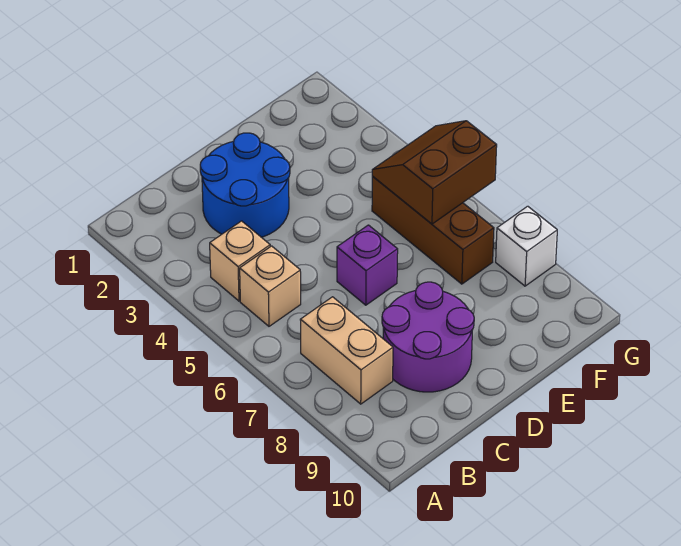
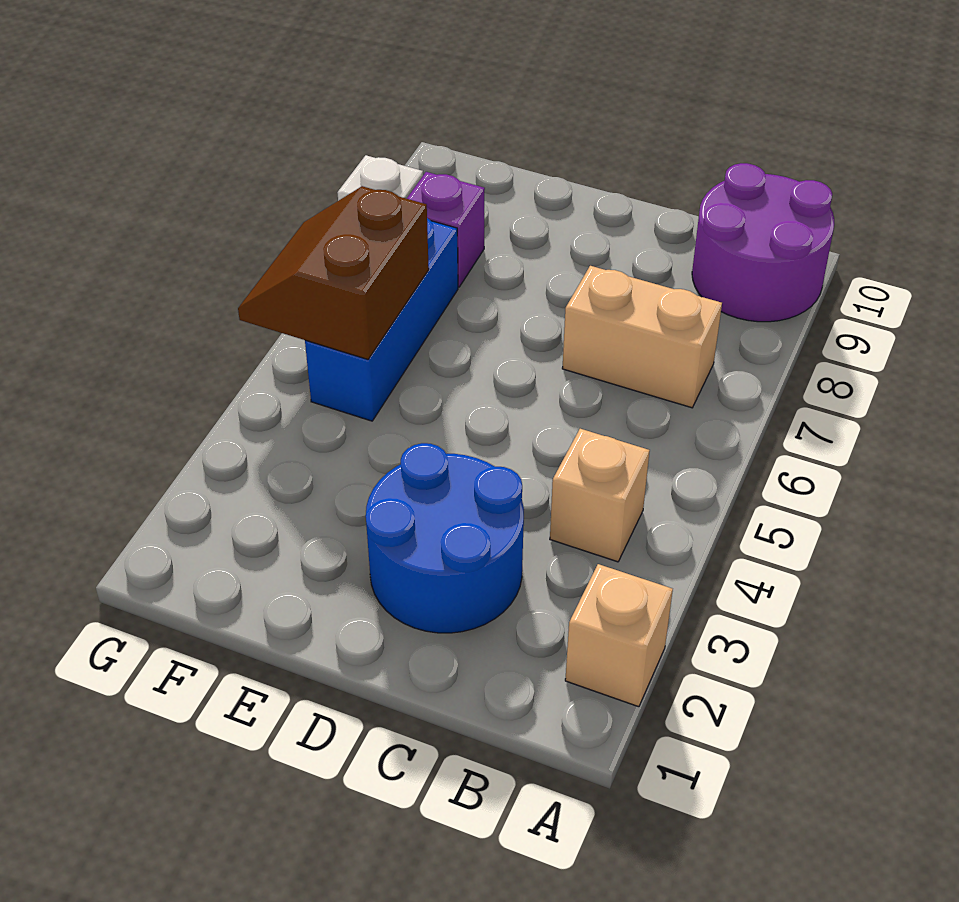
tan brick B5 level 1 -> tan brick A2 level 1
tan brick B7:B8 level 1 -> tan brick B7:C7 level 1
purple round brick C8:D9 level 1 -> purple round brick A9:B10 level 1
purple brick D6 level 1 -> purple brick F8 level 1
brown brick F5:F7 level 1 -> blue brick F5:F7 level 1
brown slope F5:G6 level 2 top 6 -> brown slope F5:G6 level 2 top F

